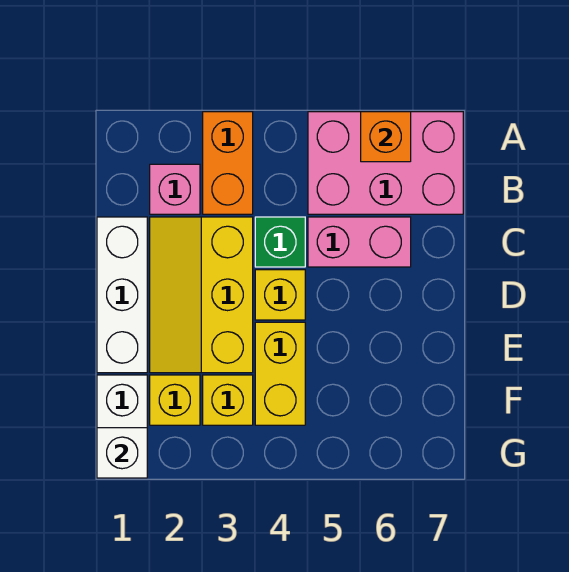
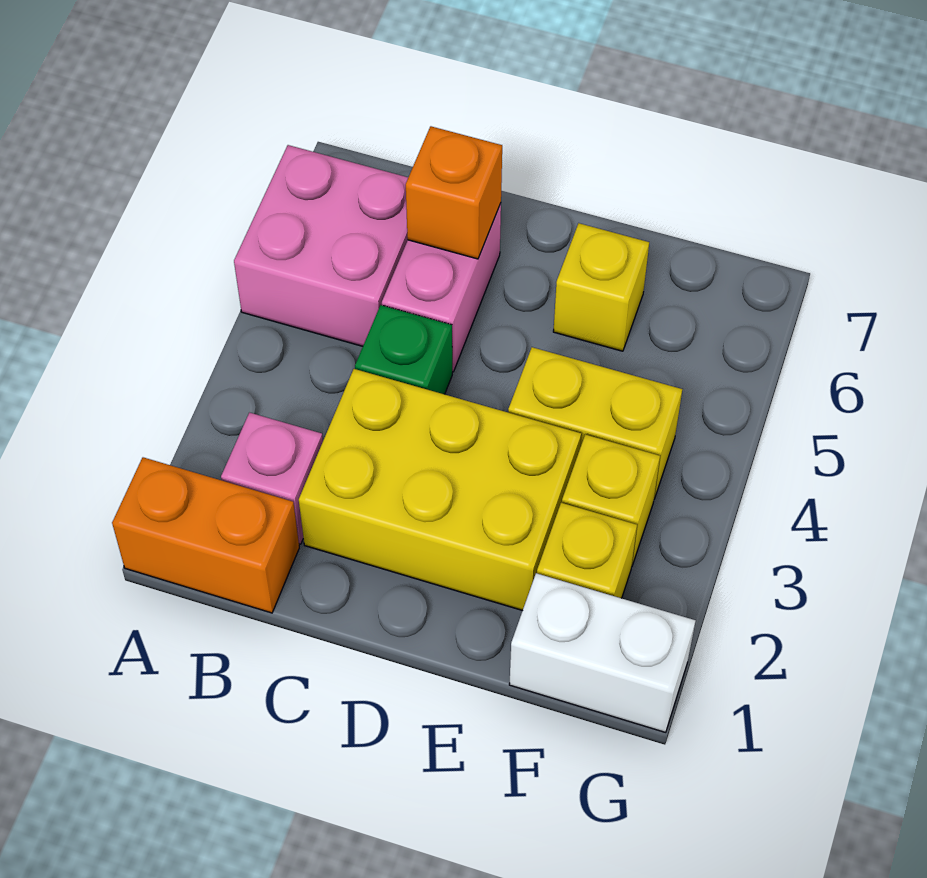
orange brick A3:B3 level 1 -> orange brick A1:B1 level 1
pink brick A5:B7 level 1 -> pink brick A5:B6 level 1
orange brick A6 level 2 -> orange brick C6 level 2
white brick C1:E1 level 1 -> none
yellow slope C2:E3 level 1 top 3 -> yellow brick C2:E3 level 1
yellow brick D4 level 1 -> yellow brick E6 level 1
white brick G1 level 2 -> none

